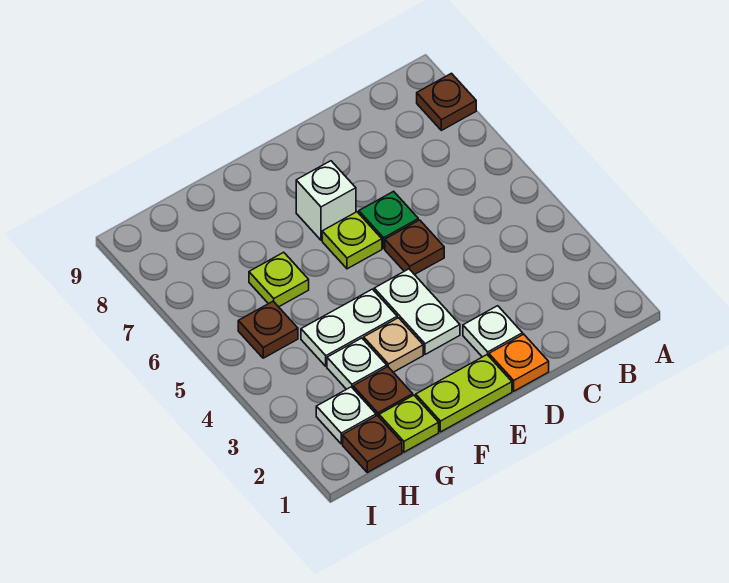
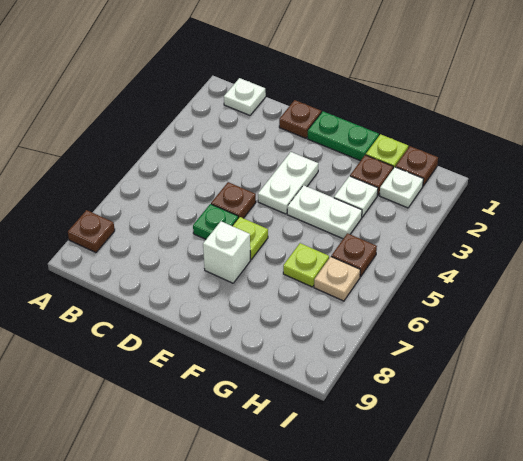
orange plate D1 level 1 -> brown plate D1 level 1
white plate D2 level 1 -> white plate B1 level 1
lime plate E1:F1 level 1 -> green plate E1:F1 level 1
tan plate F3 level 1 -> tan plate H6 level 1

